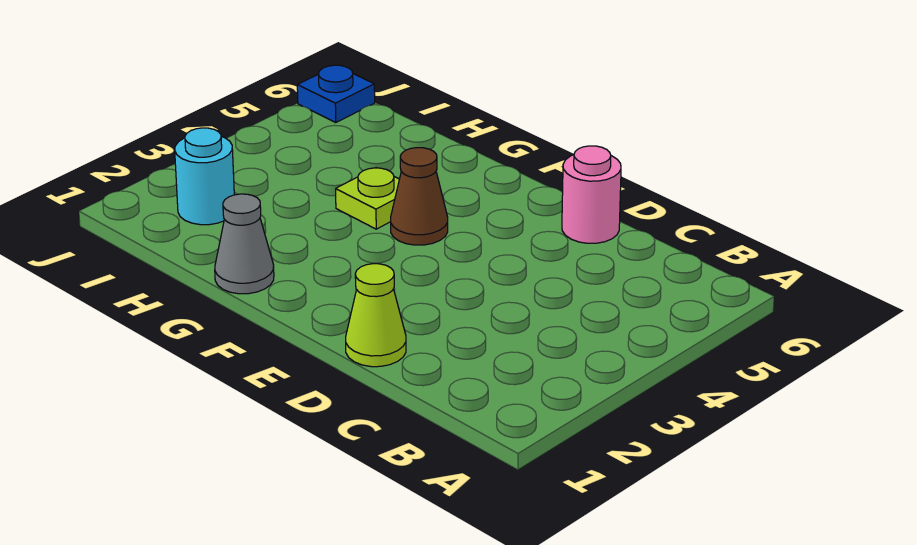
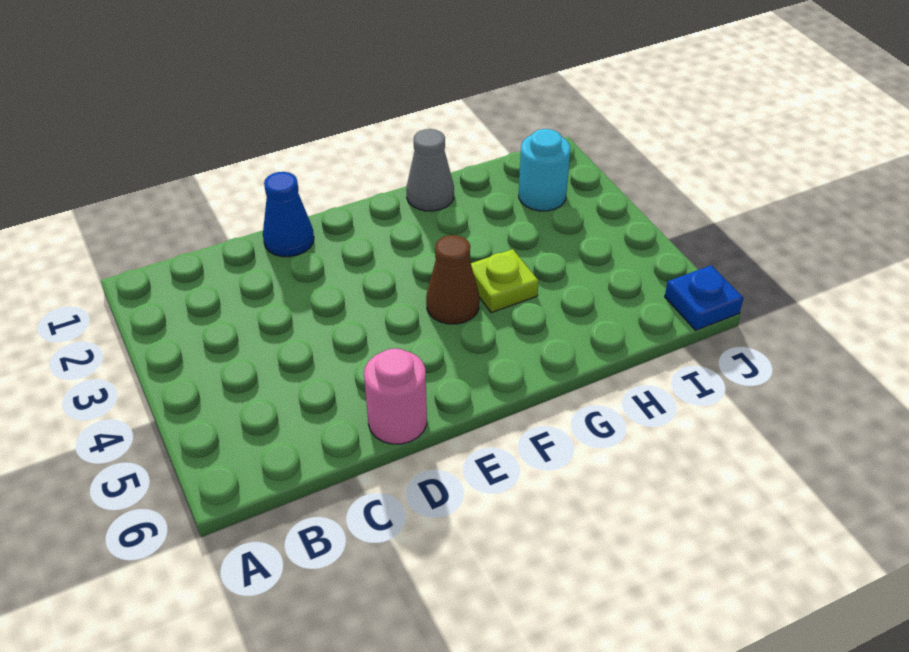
lime cone D1 level 1 -> blue cone D1 level 1

